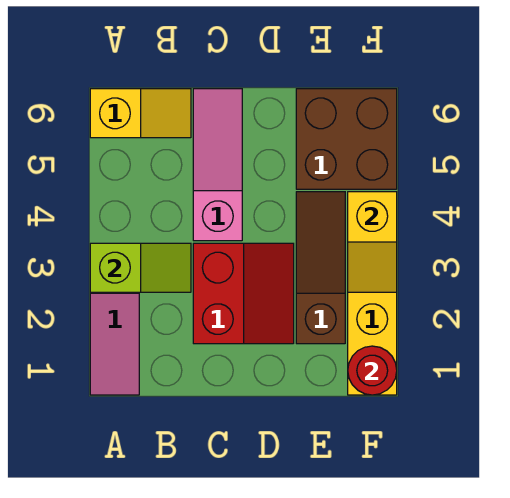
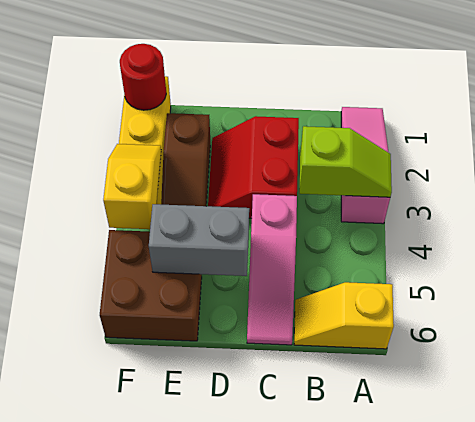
lime slope A3:B3 level 2 top A -> lime slope A3:B3 level 2 top B
none -> grey brick D5:E5 level 2

